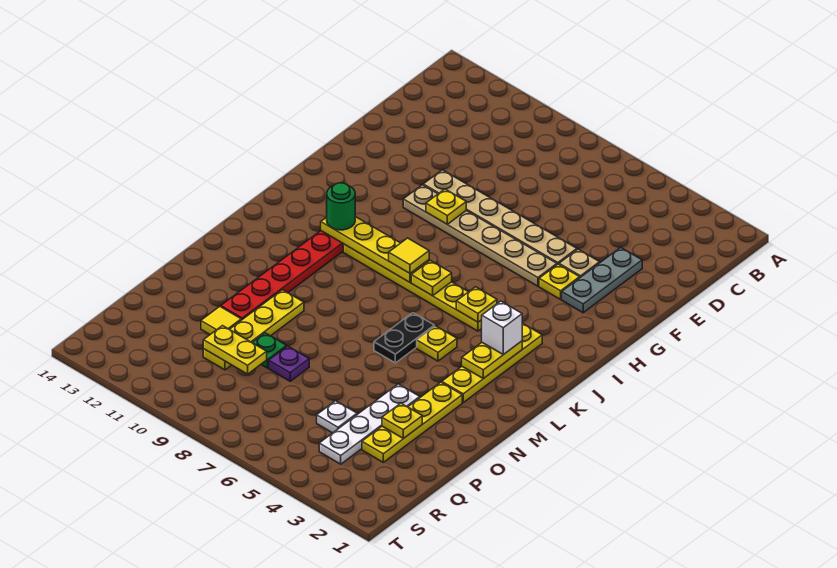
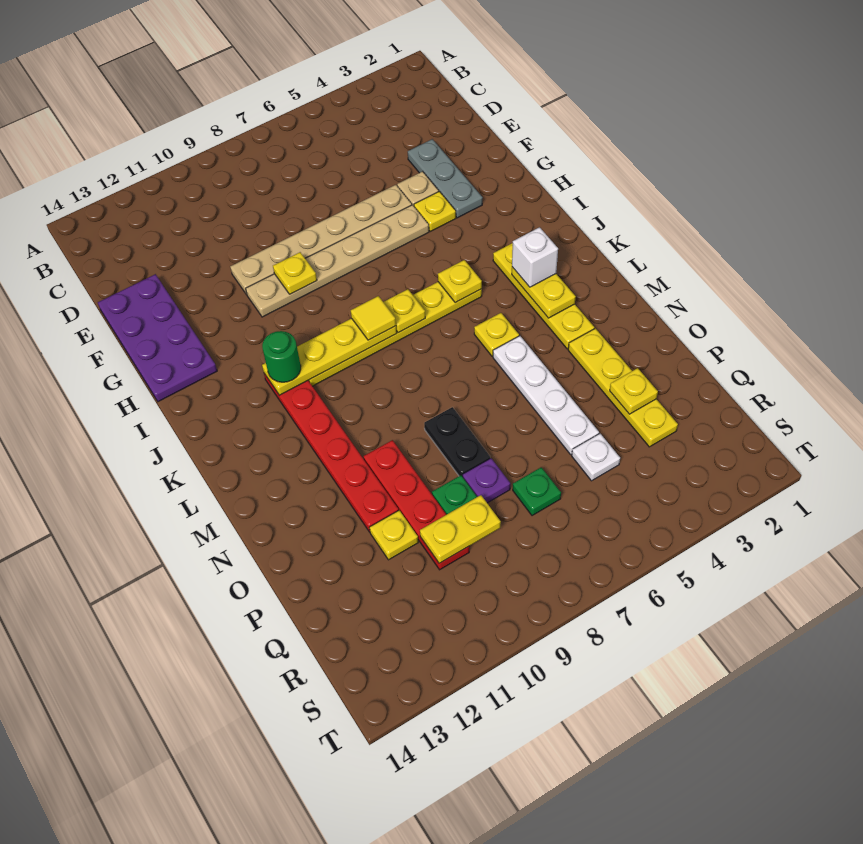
none -> purple plate E13:H14 level 1
black plate L6:M6 level 1 -> black plate N8:O8 level 1
yellow plate N10:Q10 level 1 -> red plate N10:Q10 level 1
white plate O4:R4 level 1 -> white plate M5:P5 level 1
yellow tile P11 level 1 -> yellow plate P11 level 1
none -> green plate Q7 level 1

